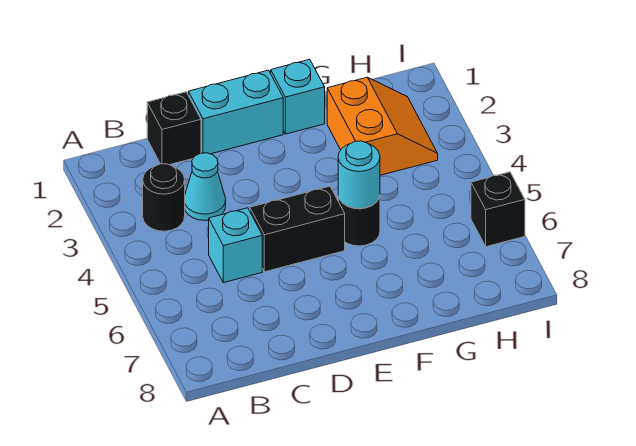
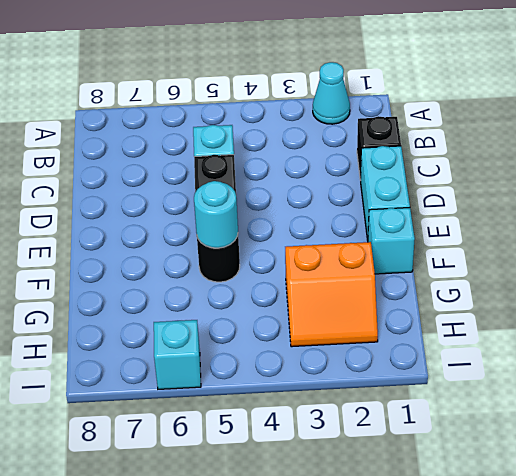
black round brick B3 level 1 -> none
cyan cone C3 level 1 -> cyan cone A2 level 1
black brick I6 level 1 -> cyan brick I6 level 1

